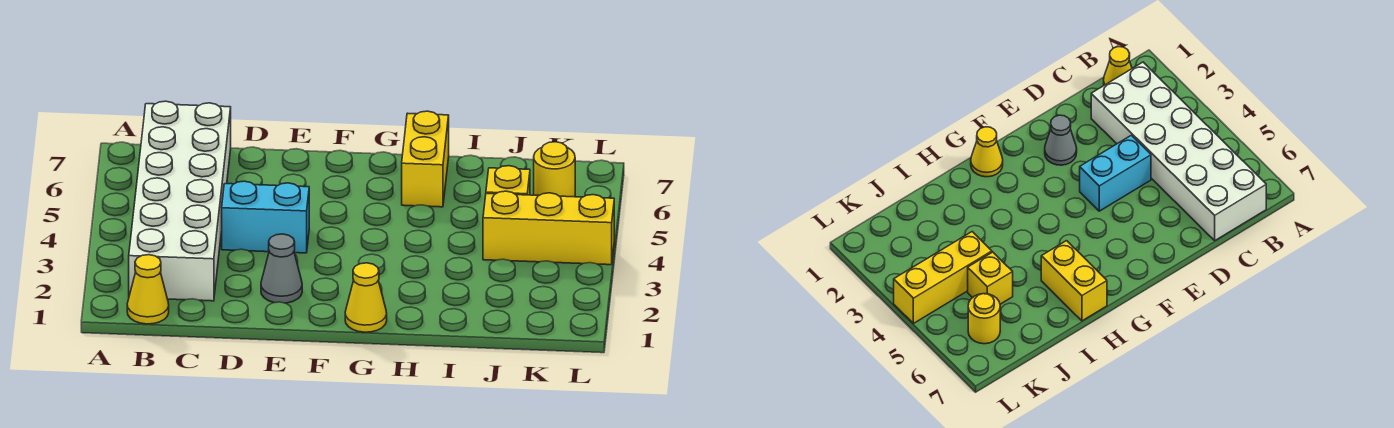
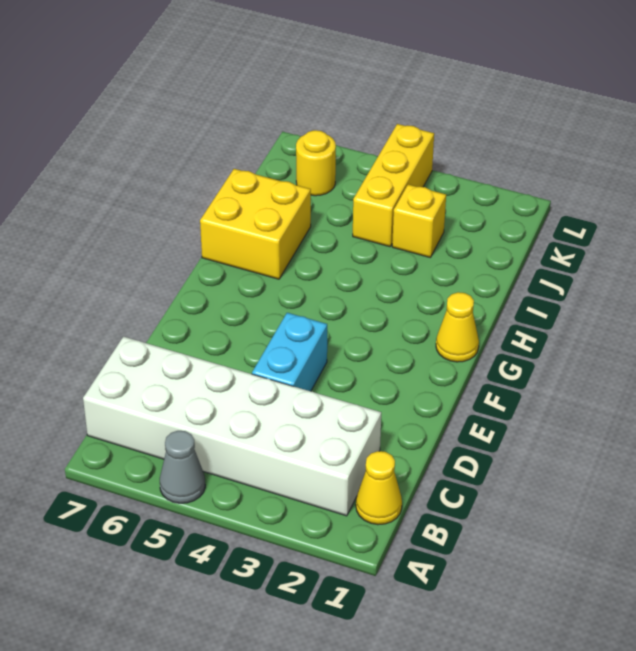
grey cone E2 level 1 -> grey cone A5 level 1
yellow brick H6:H7 level 1 -> yellow brick H6:I7 level 1
yellow brick J5 level 1 -> yellow brick J3 level 1

